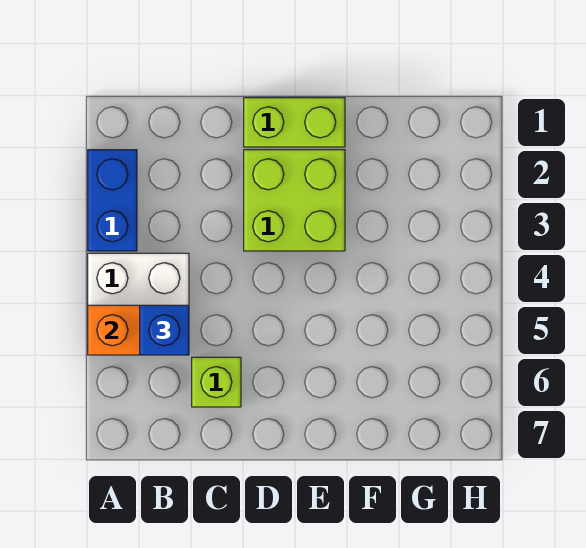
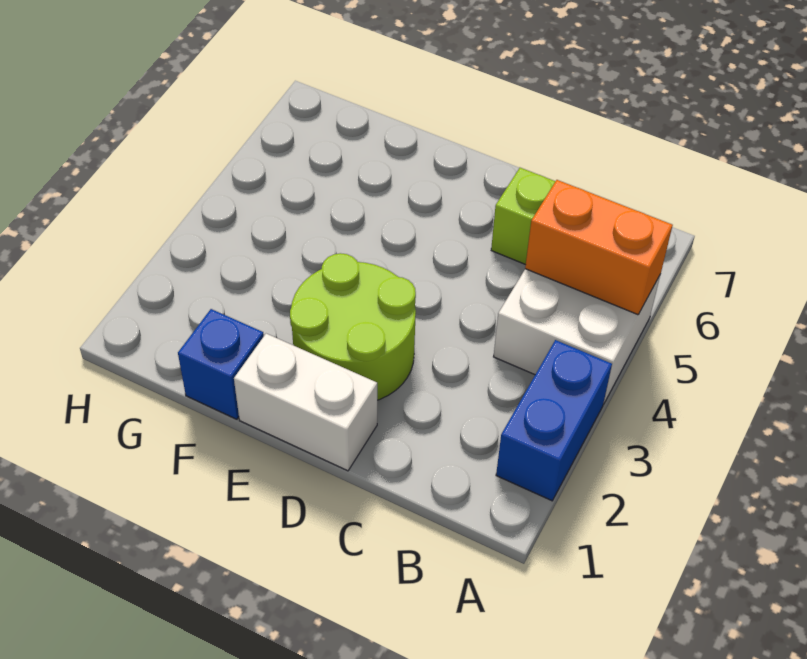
blue brick B5 level 3 -> blue brick F1 level 1
lime brick D1:E1 level 1 -> white brick D1:E1 level 1
lime brick D2:E3 level 1 -> lime round brick D2:E3 level 1

